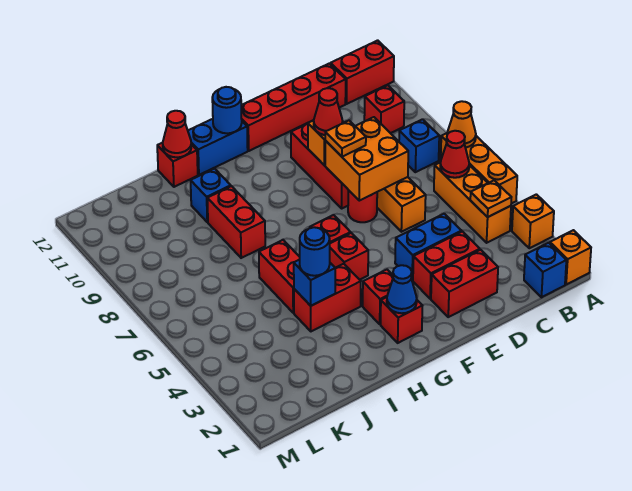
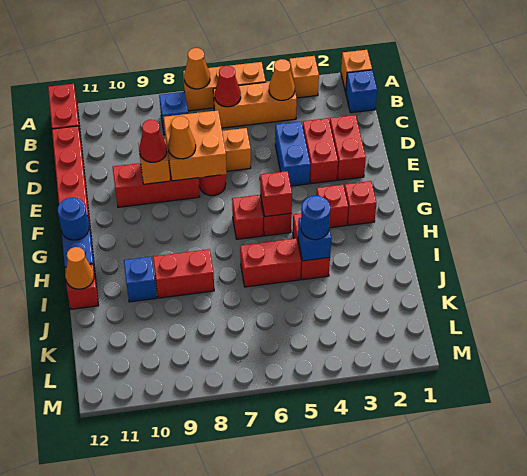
orange plate B4 level 2 -> orange cone B4 level 2
red brick B10 level 1 -> red brick G5 level 2
orange plate E8 level 3 -> orange cone E8 level 3
blue cone G2 level 2 -> none
red cone I12 level 2 -> orange cone I12 level 2

